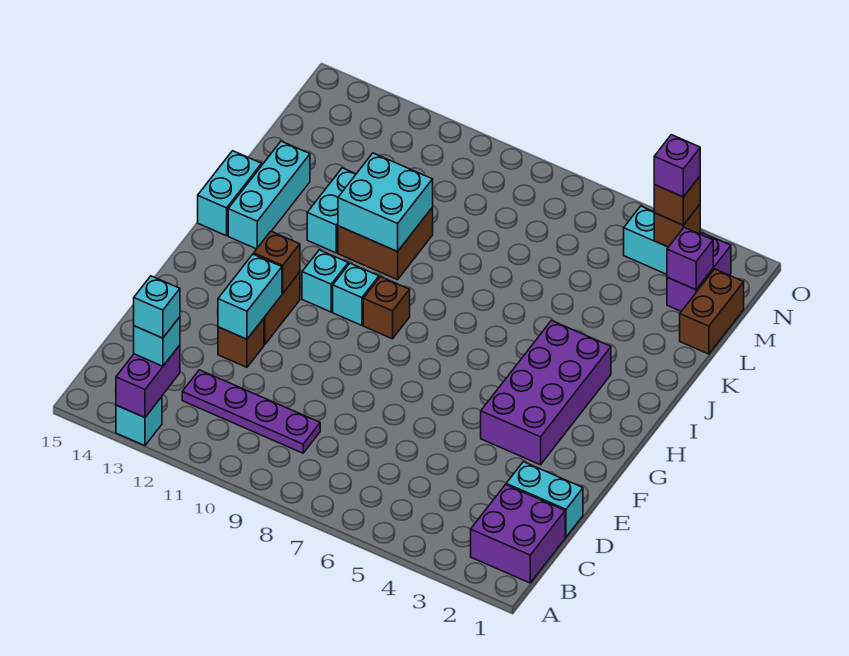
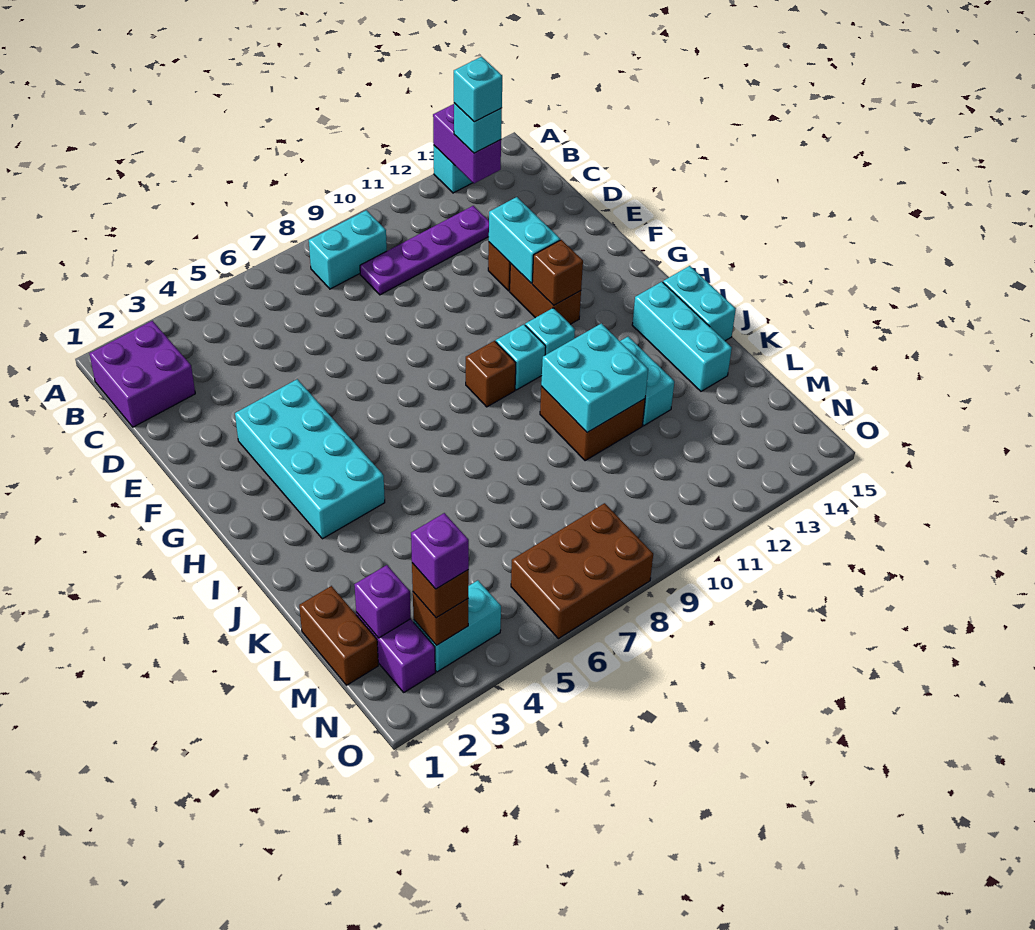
cyan brick D1:D2 level 1 -> cyan brick B8:B9 level 1
purple brick F3:I4 level 1 -> cyan brick F3:I4 level 1
none -> brown brick N6:O8 level 1

